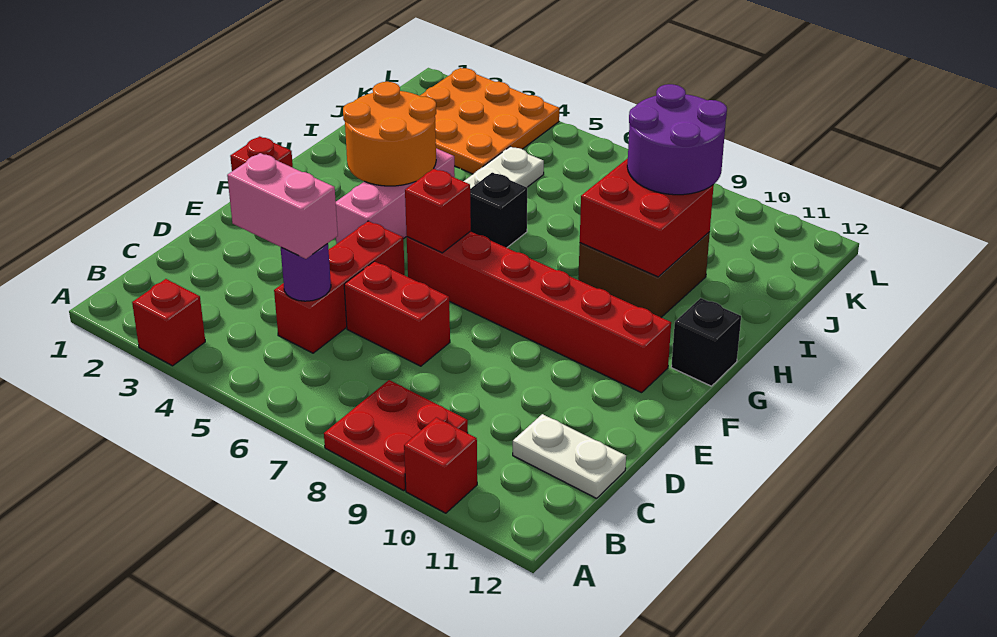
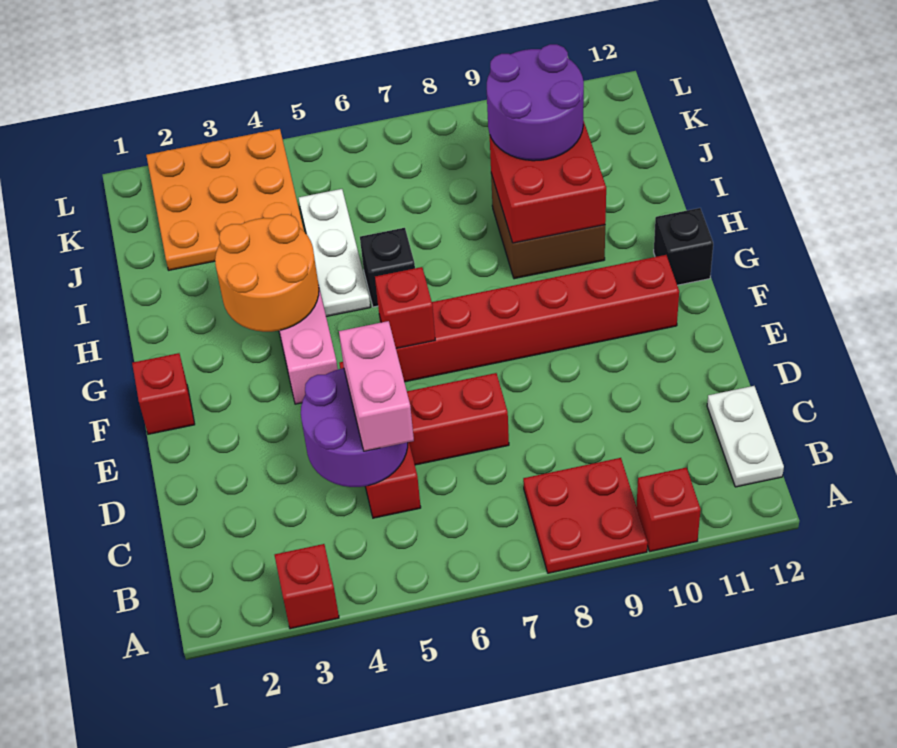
pink brick C4:C5 level 3 -> pink brick C5:D5 level 3
purple round brick C5 level 2 -> purple round brick C4:D5 level 2
white plate C11:C12 level 1 -> white plate B12:C12 level 1

